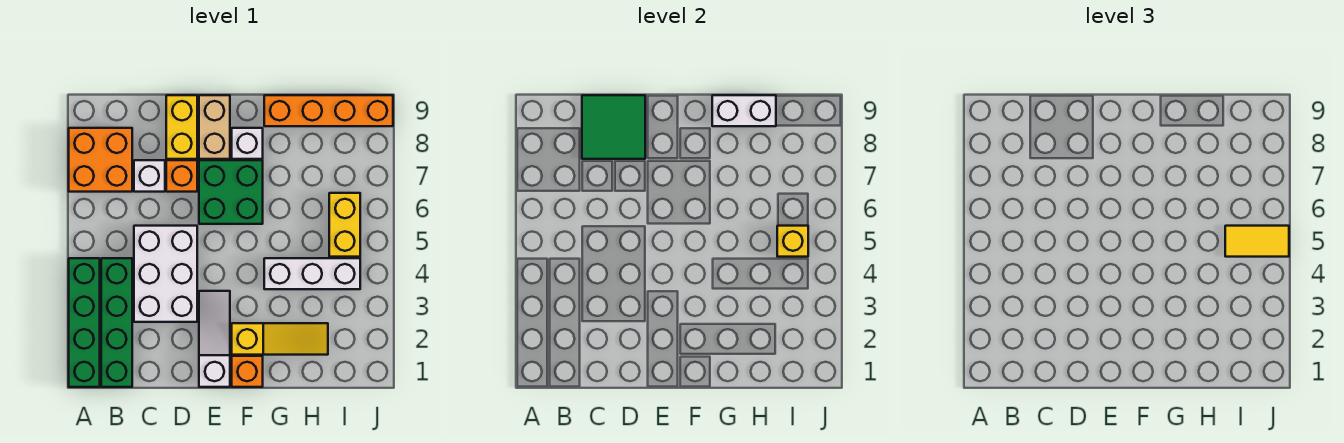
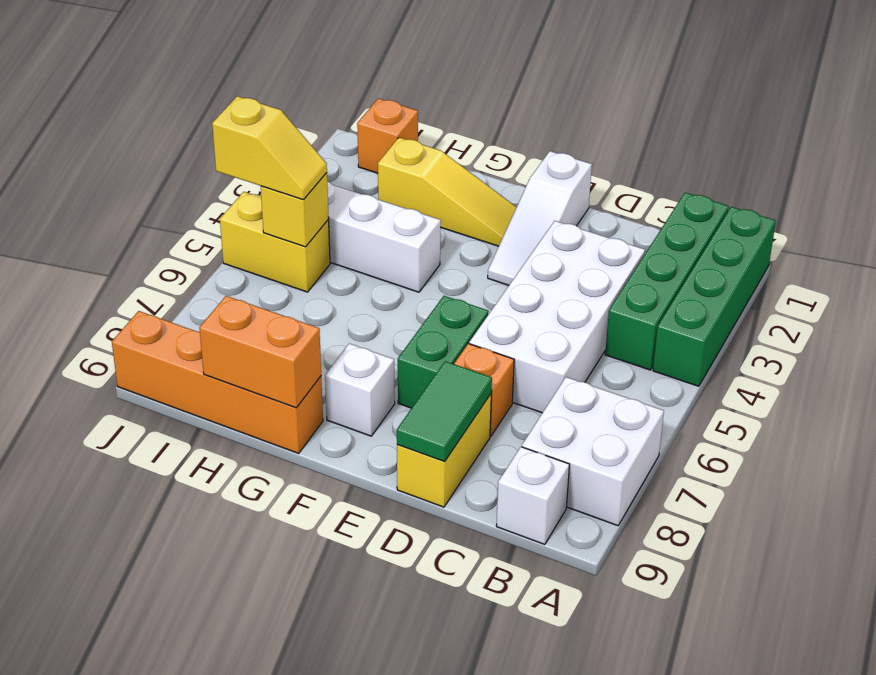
orange brick A7:B8 level 1 -> white brick A7:B8 level 1
white brick C3:D5 level 1 -> white brick C3:D6 level 1
white brick C7 level 1 -> white brick B9 level 1
green tile C8:D9 level 2 -> green tile D8:D9 level 2
green brick E6:F7 level 1 -> green brick E6:E7 level 1
tan brick E8:E9 level 1 -> none
orange brick F1 level 1 -> orange brick I1 level 1
yellow slope F2:H2 level 1 top F -> yellow slope F2:H2 level 1 top H
white brick G9:H9 level 2 -> orange brick G9:H9 level 2
yellow brick I5:I6 level 1 -> yellow brick I5:J5 level 1
yellow tile I5:J5 level 3 -> yellow slope I5:J5 level 3 top J

